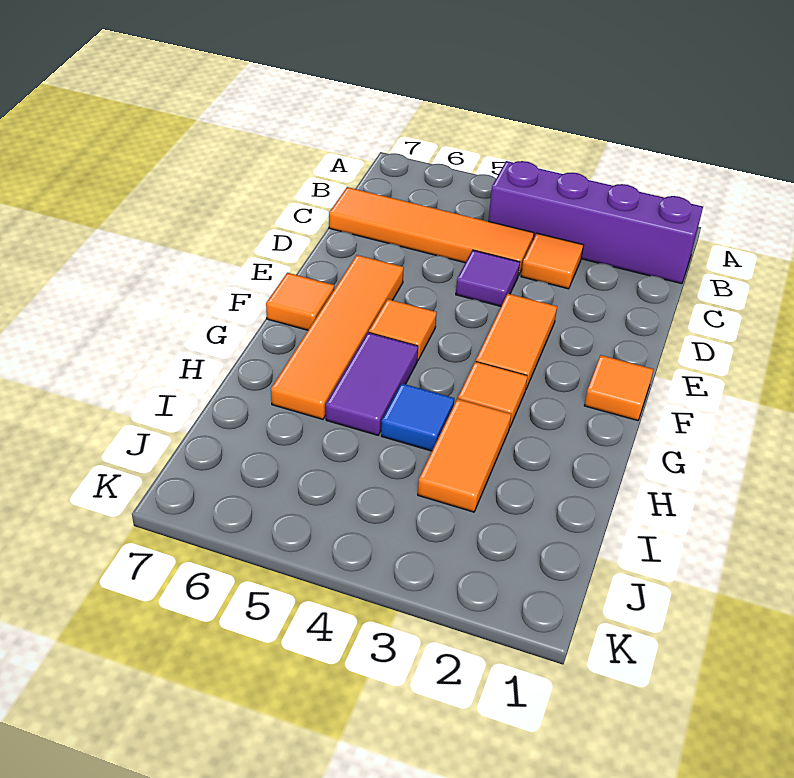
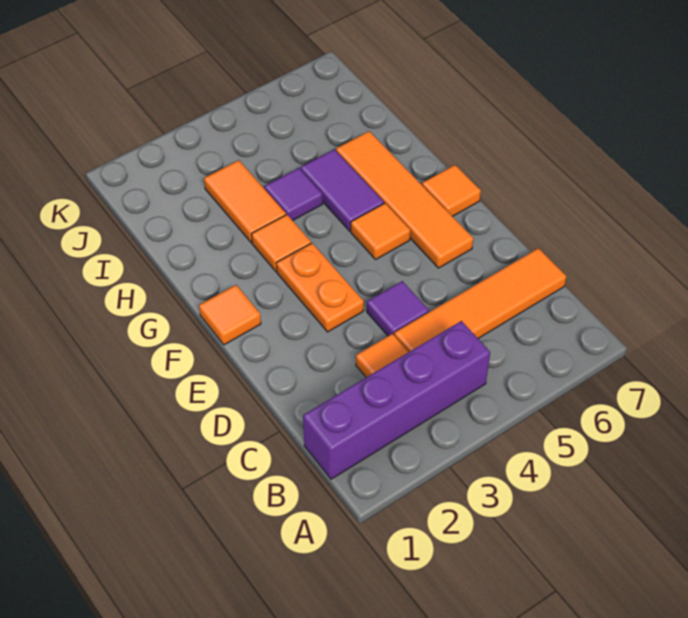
orange tile E3:F3 level 1 -> orange plate E3:F3 level 1
blue tile H4 level 1 -> purple tile H4 level 1

